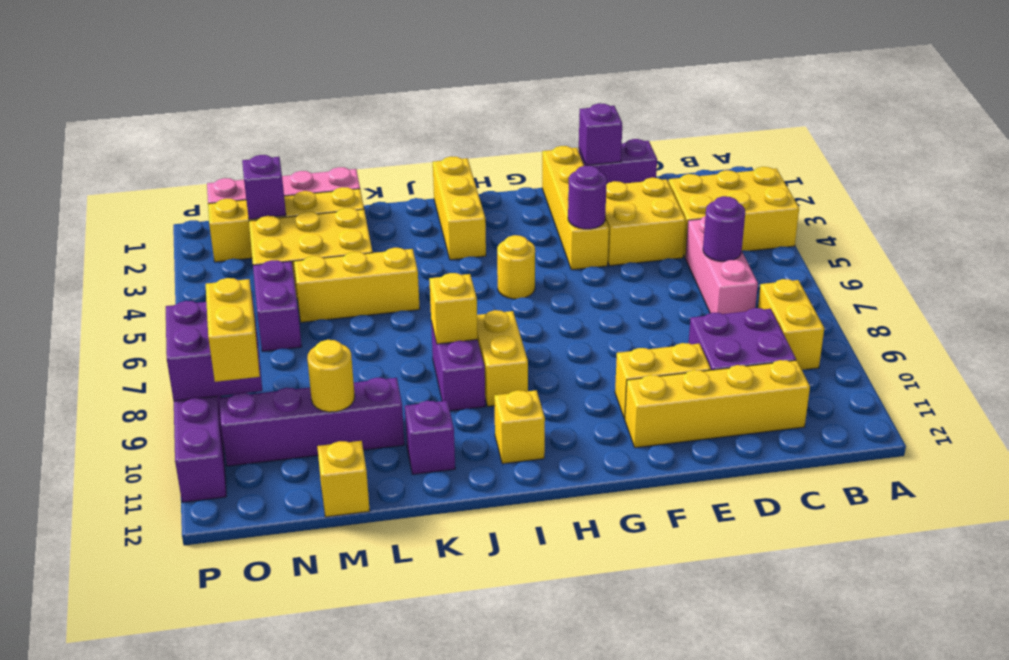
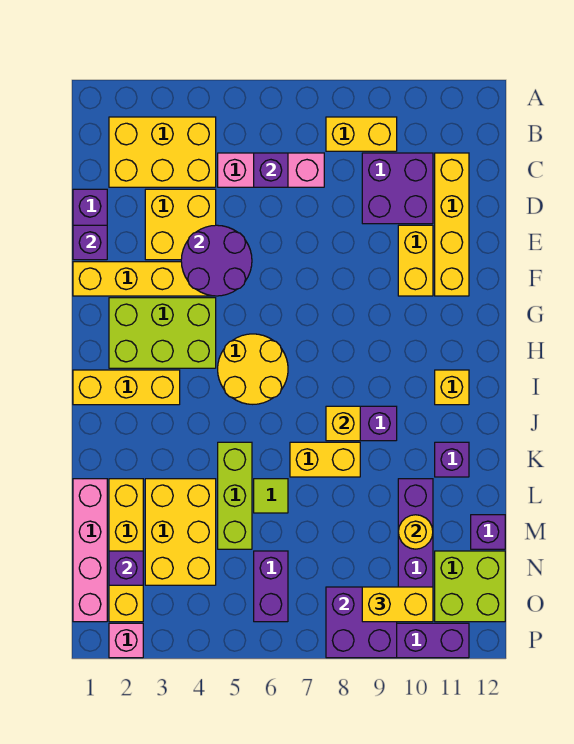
yellow brick A3:C4 level 1 -> yellow brick B2:C4 level 1
purple round brick C6 level 2 -> purple brick C6 level 2
purple round brick F4 level 2 -> purple round brick E4:F5 level 2
none -> lime brick G2:H4 level 1
yellow round brick H5 level 1 -> yellow round brick H5:I6 level 1
yellow brick I8:I9 level 1 -> yellow brick K7:K8 level 1
yellow brick K5:M5 level 1 -> lime brick K5:M5 level 1
none -> lime tile L6 level 1
yellow brick M12 level 1 -> purple brick M12 level 1
purple brick N5:N6 level 1 -> purple brick N6:O6 level 1
none -> lime brick N11:O12 level 1
none -> pink brick P2 level 1

